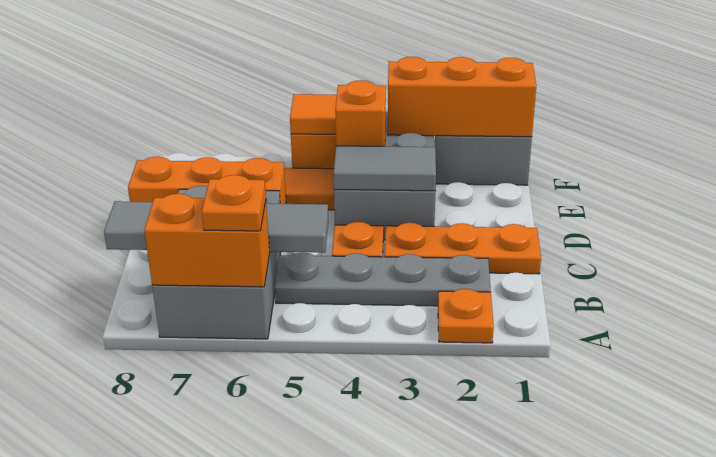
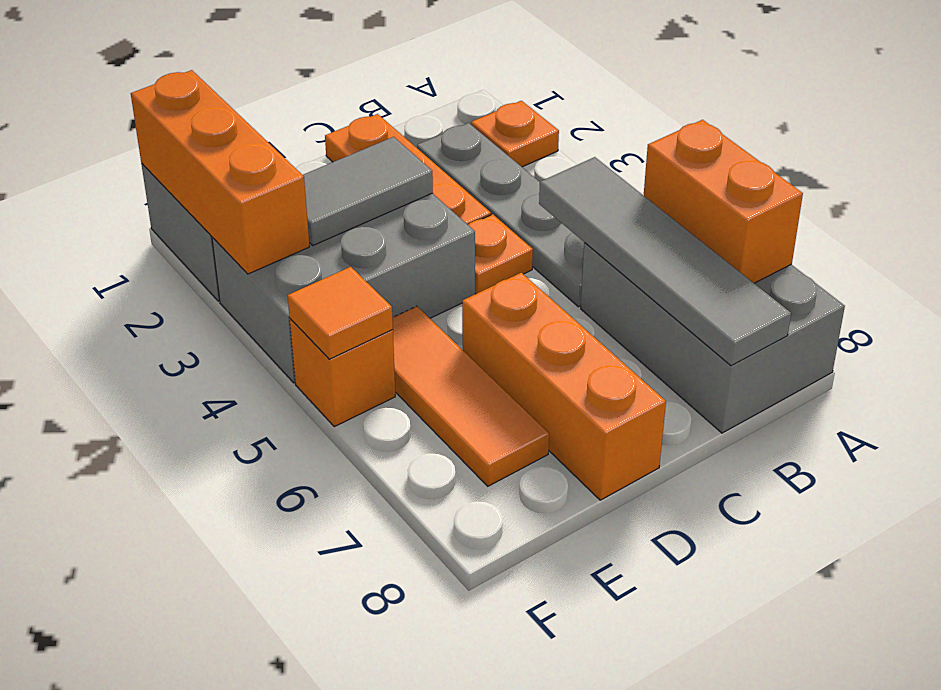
grey brick A6:C7 level 1 -> grey brick A6:B8 level 1
orange plate A6 level 3 -> none
grey tile D3:D4 level 2 -> grey tile D3:E3 level 2
orange brick E4 level 2 -> none

